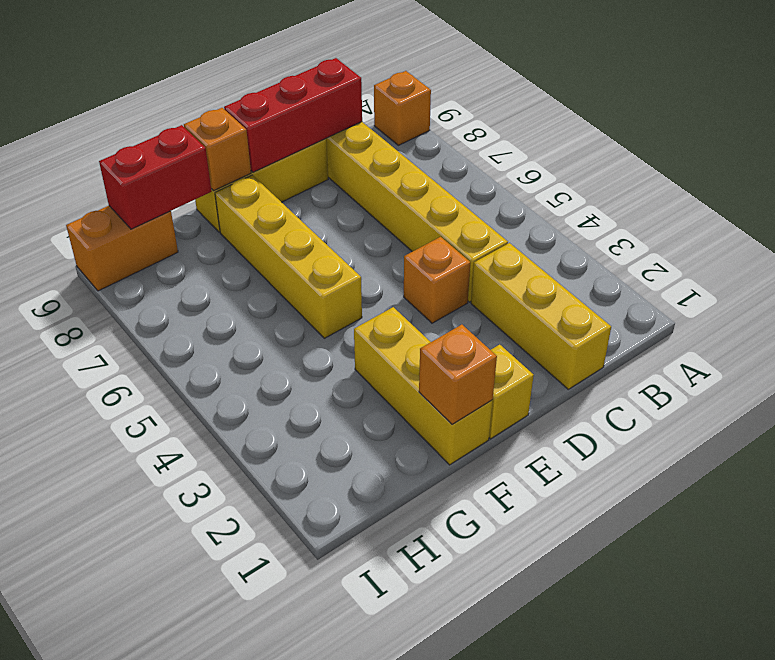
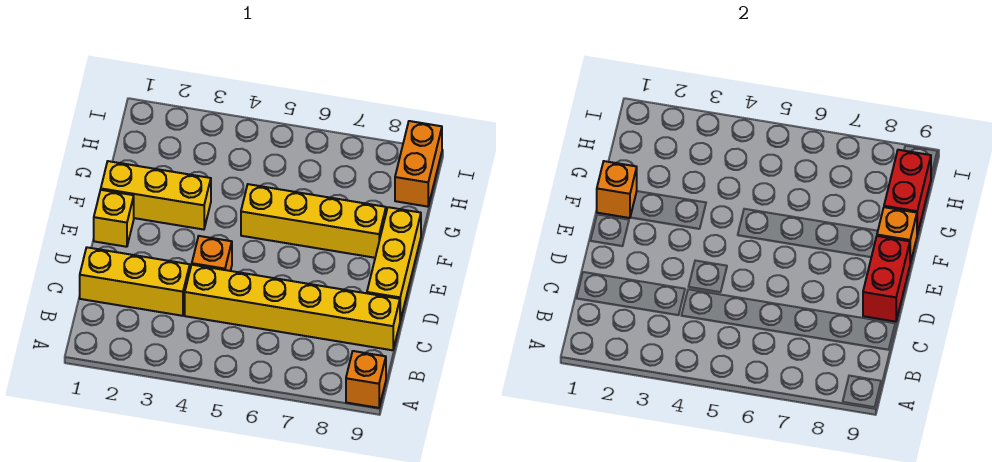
red brick C9:E9 level 2 -> red brick D9:E9 level 2

